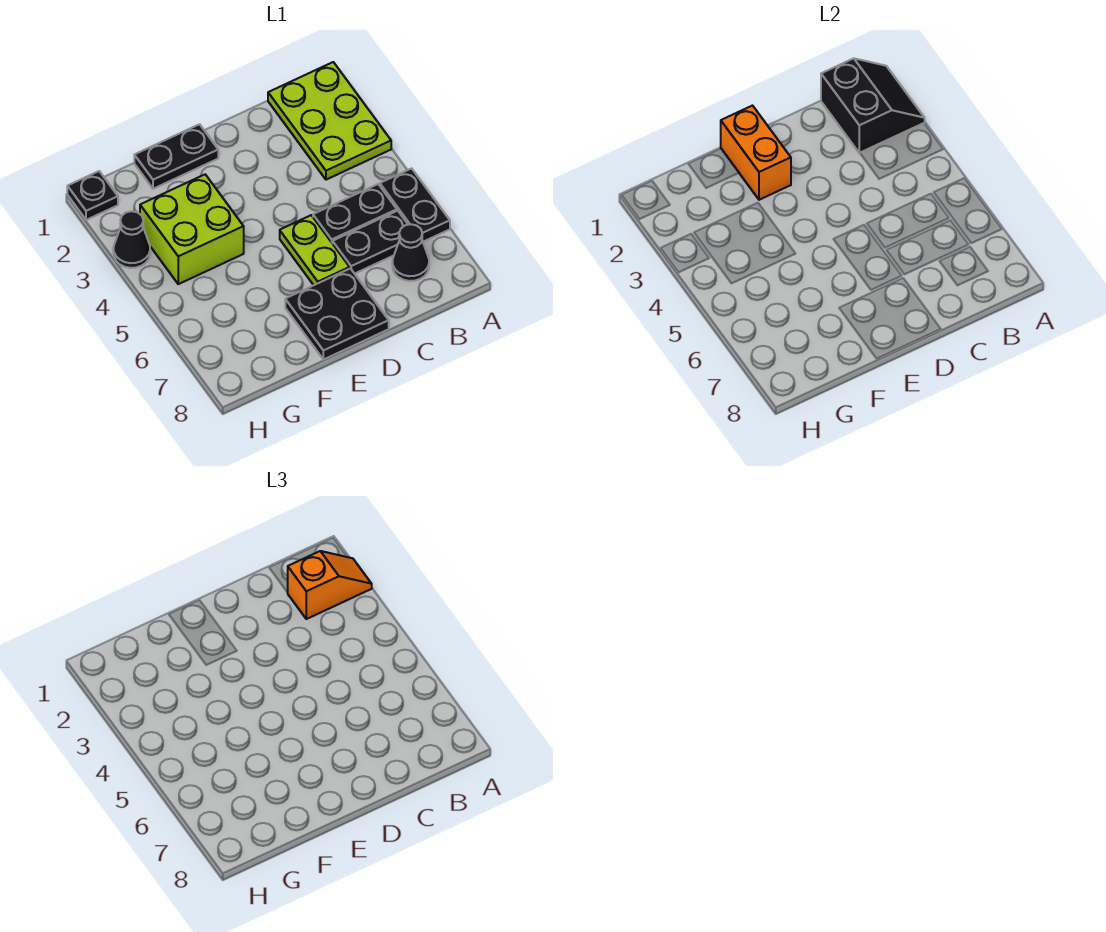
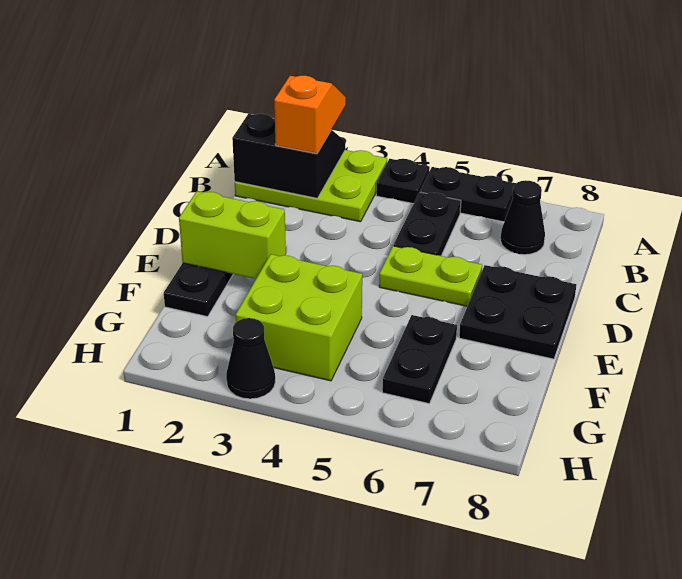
black plate B6:C6 level 1 -> black plate F6:G6 level 1
orange brick E1:E2 level 2 -> lime brick E1:E2 level 2
black plate H1 level 1 -> black plate A4 level 1

